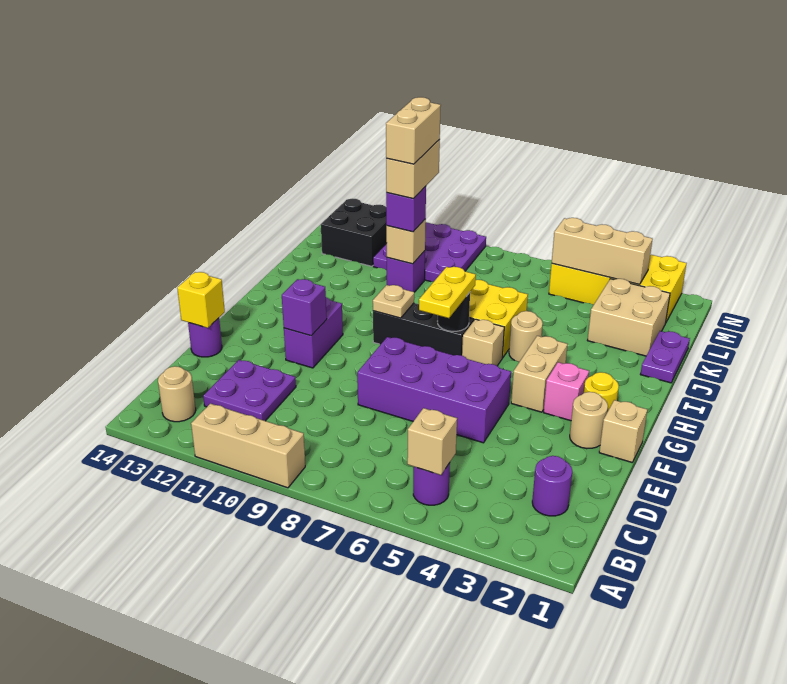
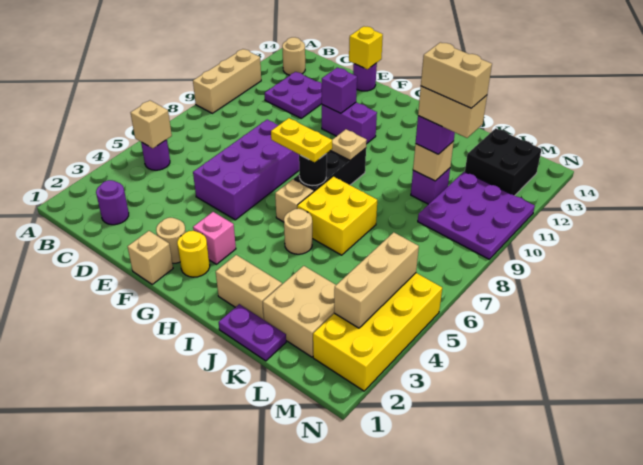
tan brick G4:H4 level 1 -> tan brick I2:J2 level 1

